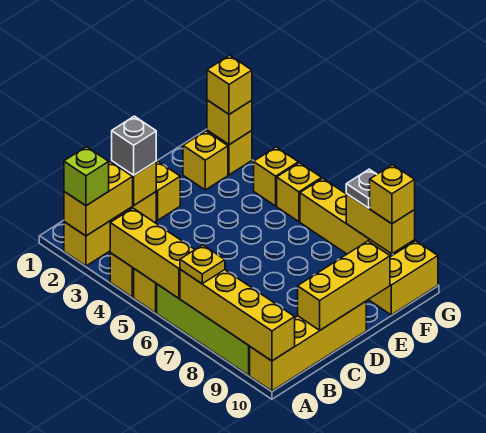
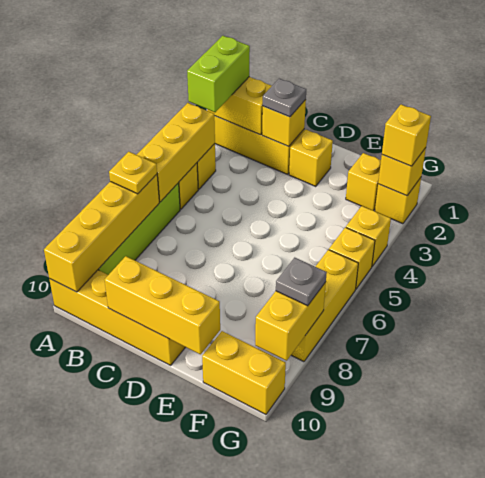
lime brick A2 level 3 -> lime brick A2:A3 level 3
grey brick C2 level 3 -> grey plate C2 level 3
yellow brick G9 level 3 -> none

